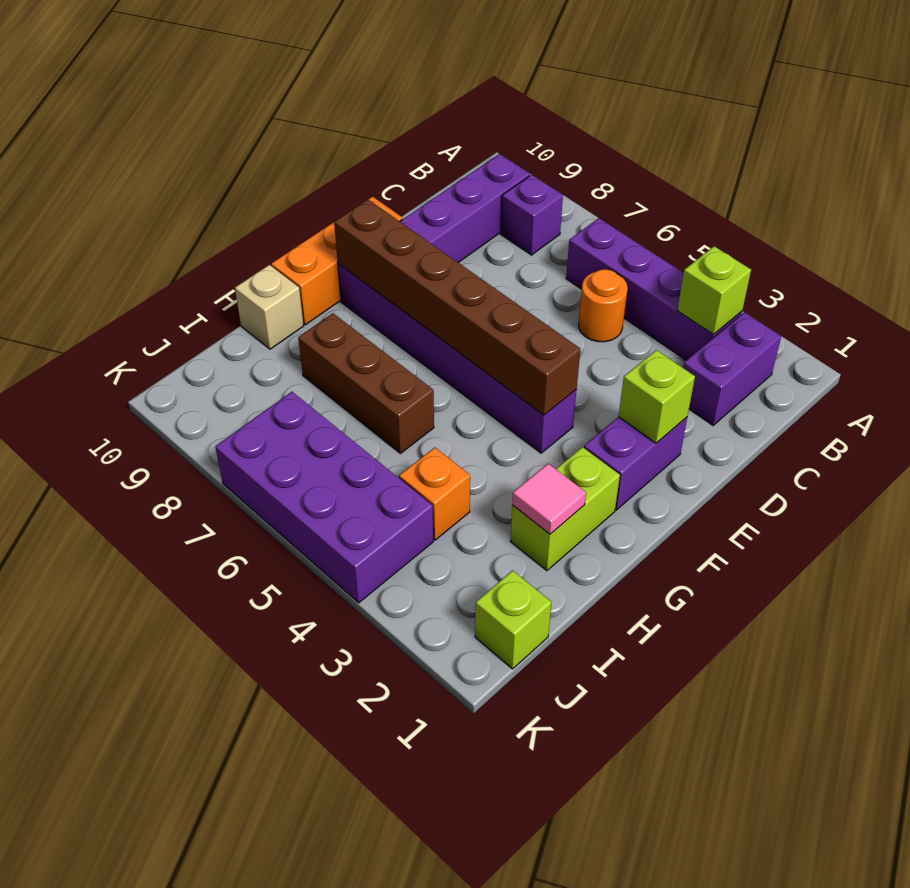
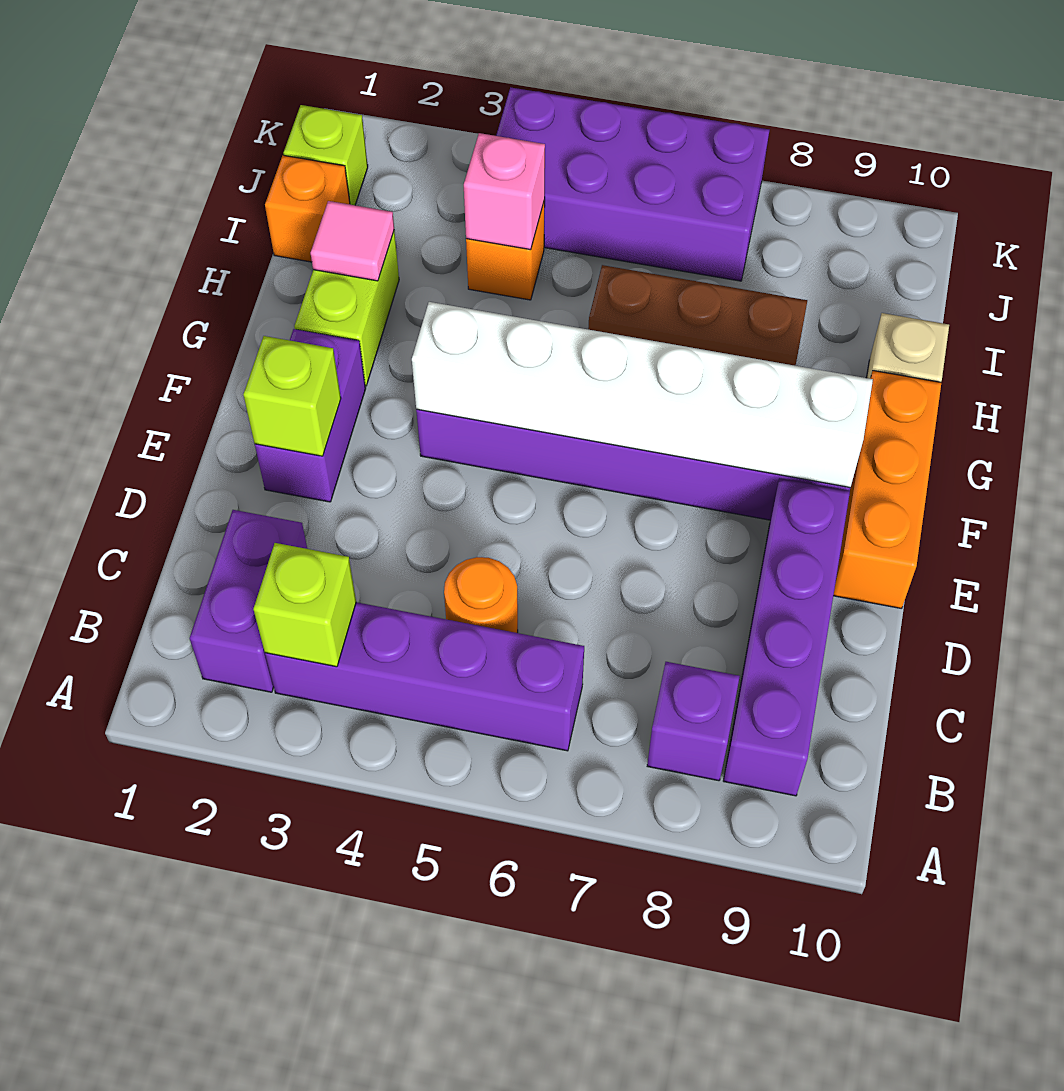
brown brick F4:F9 level 2 -> white brick F4:F9 level 2
none -> orange brick I1 level 1
none -> pink brick I4 level 2

